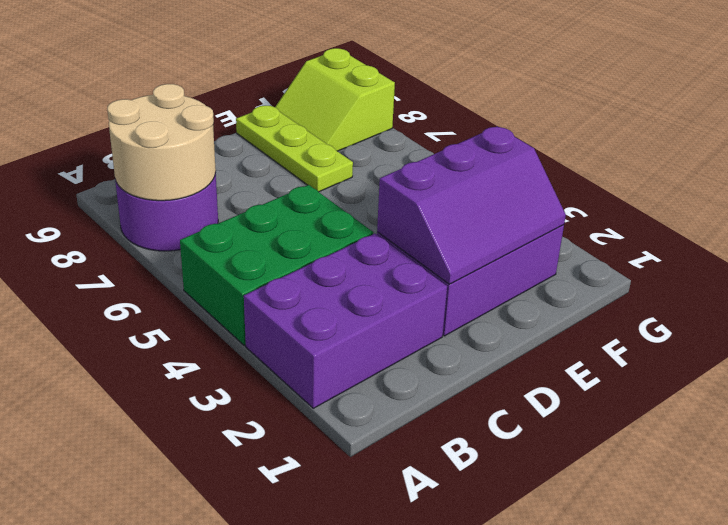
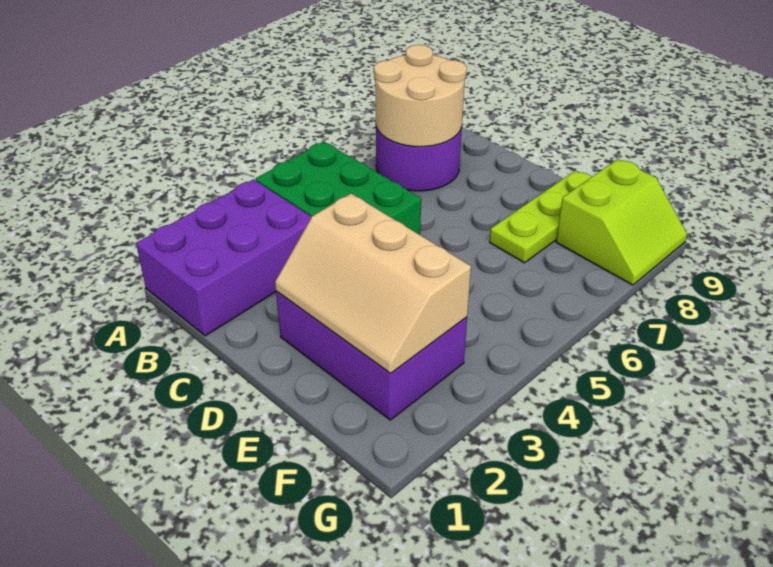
purple brick A2:C3 level 1 -> purple brick A1:B3 level 1
purple slope D2:F3 level 2 top 3 -> tan slope D2:F3 level 2 top 3
lime slope F8:G9 level 1 top G -> lime slope F8:G9 level 1 top F

